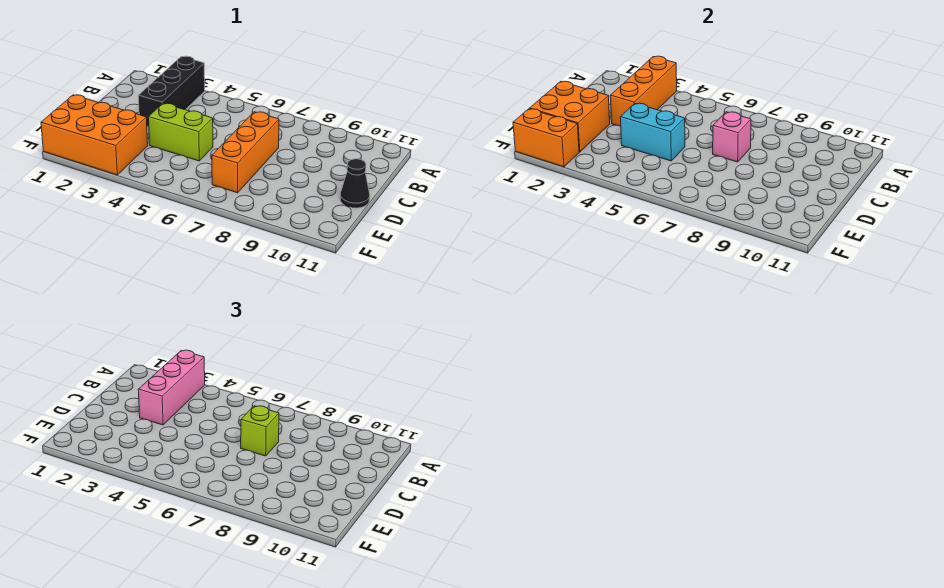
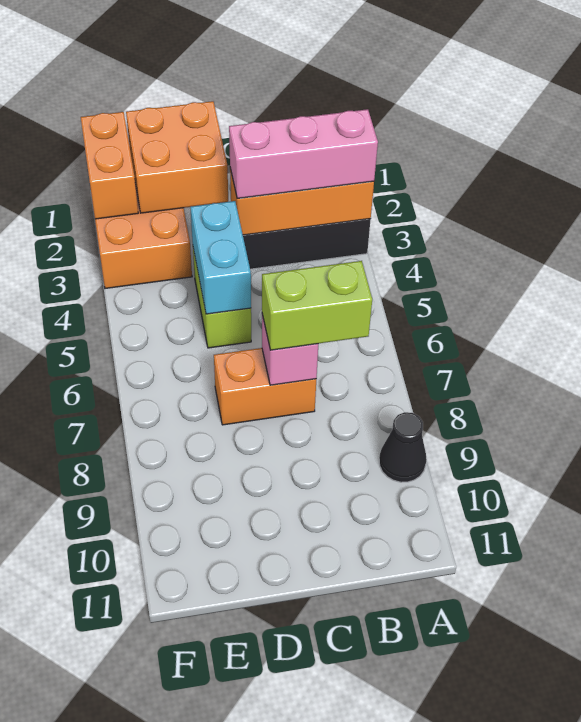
orange brick C7:E7 level 1 -> orange brick C7:D7 level 1
lime brick C7 level 3 -> lime brick B7:C7 level 3
black cone D11 level 1 -> black cone A9 level 1

